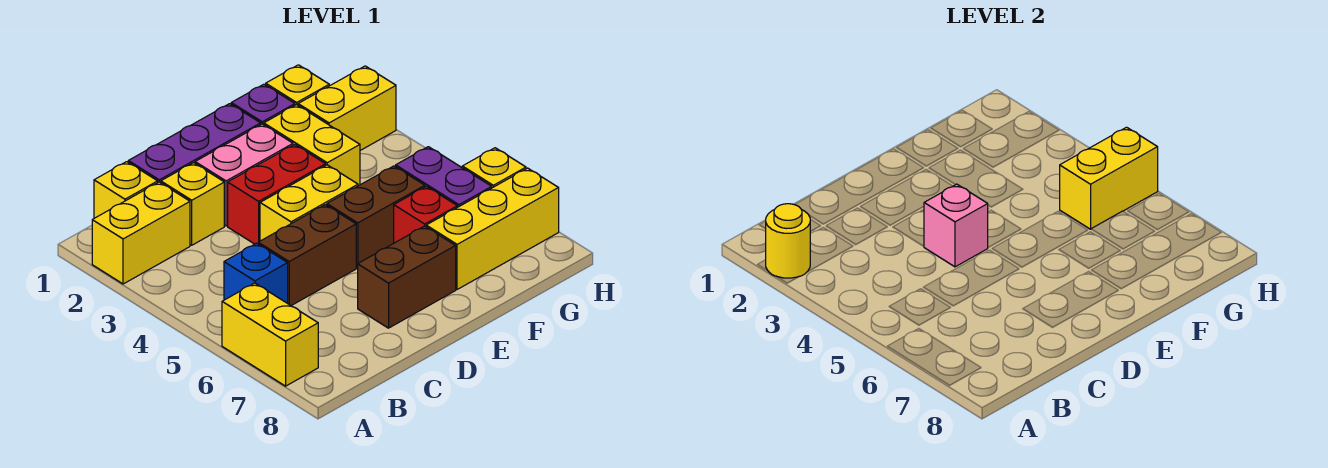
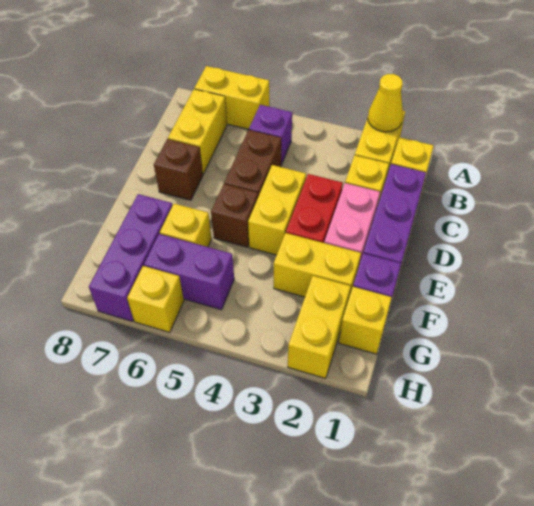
yellow round brick A2 level 2 -> yellow cone A2 level 2
blue brick B5 level 1 -> purple brick B5 level 1
pink brick D4 level 2 -> none
brown brick D7:E7 level 1 -> brown brick D7 level 1
brown brick E5:F5 level 1 -> brown brick E5 level 1
red brick F6 level 1 -> yellow brick F6 level 1
yellow brick F7:H7 level 1 -> purple brick F7:H7 level 1
yellow brick G5:H5 level 2 -> yellow brick B7:C7 level 1

